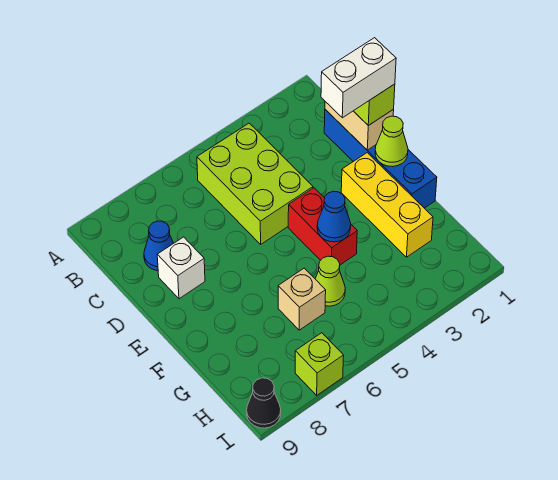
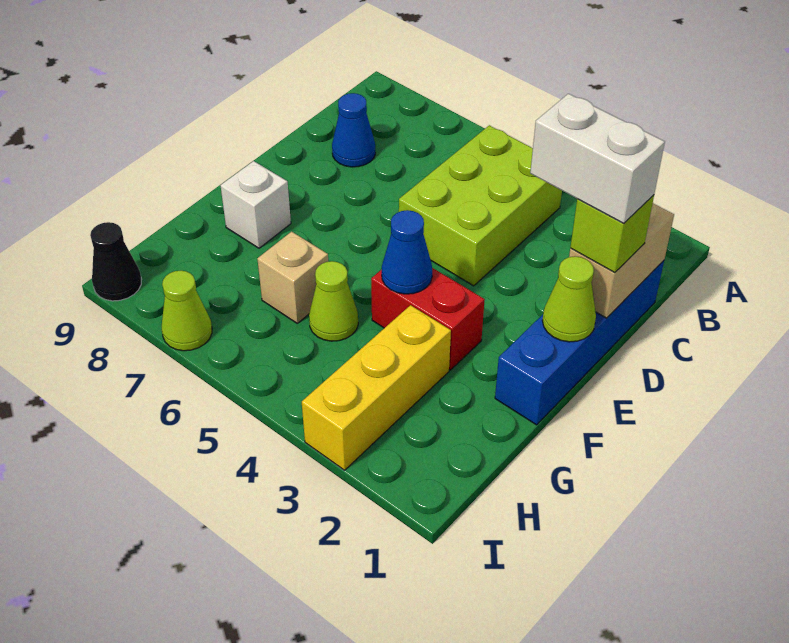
white brick D8 level 1 -> white brick F8 level 1
yellow brick E2:G2 level 1 -> yellow brick G3:I3 level 1
red brick E4:F4 level 1 -> red brick F3:F4 level 1
lime brick I7 level 1 -> lime cone I7 level 1

